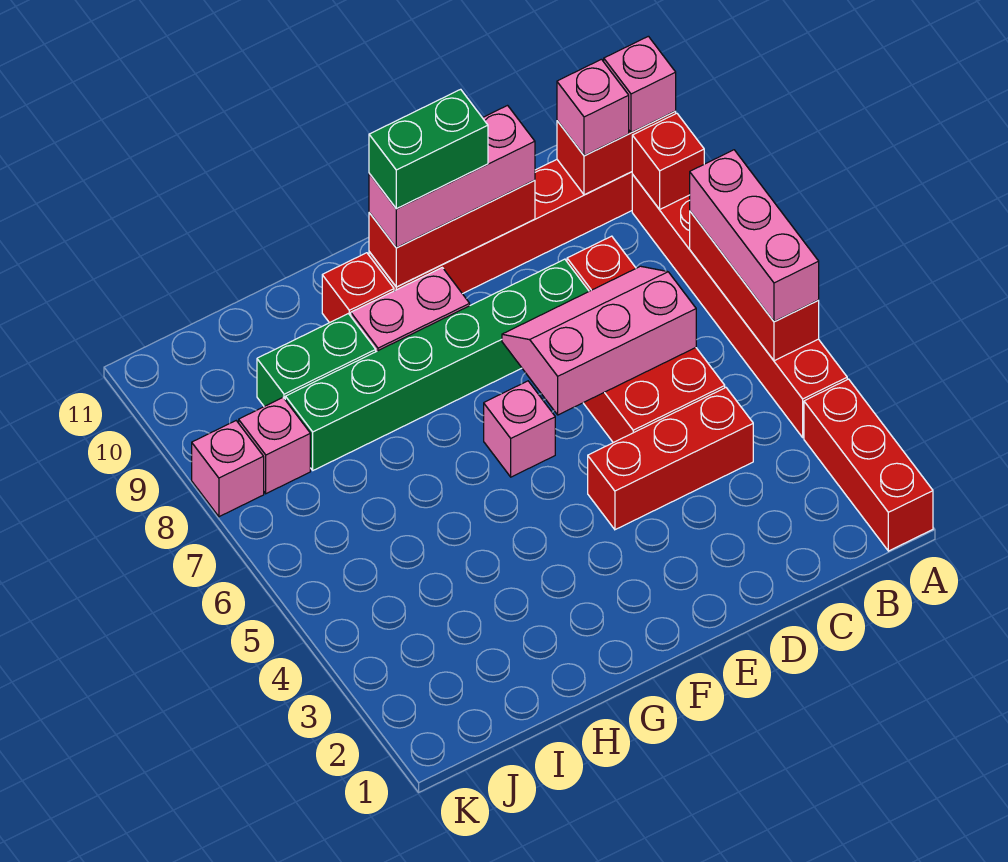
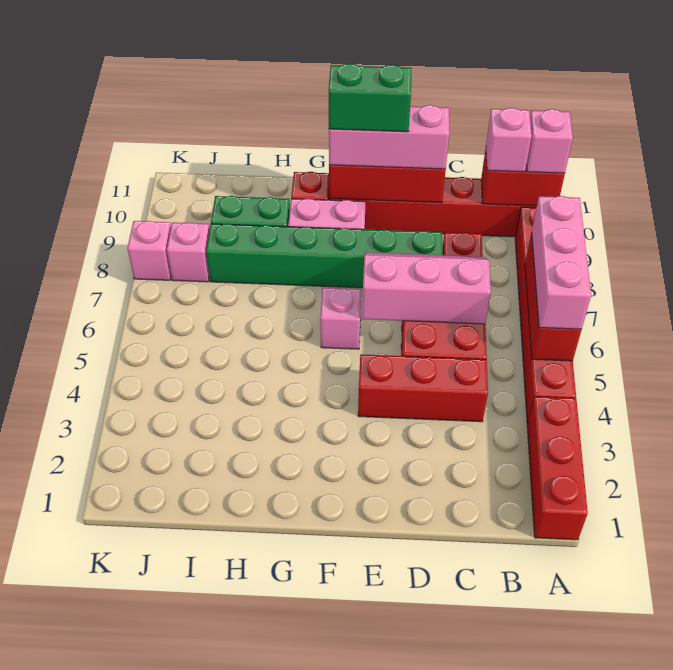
red brick A9 level 2 -> none

